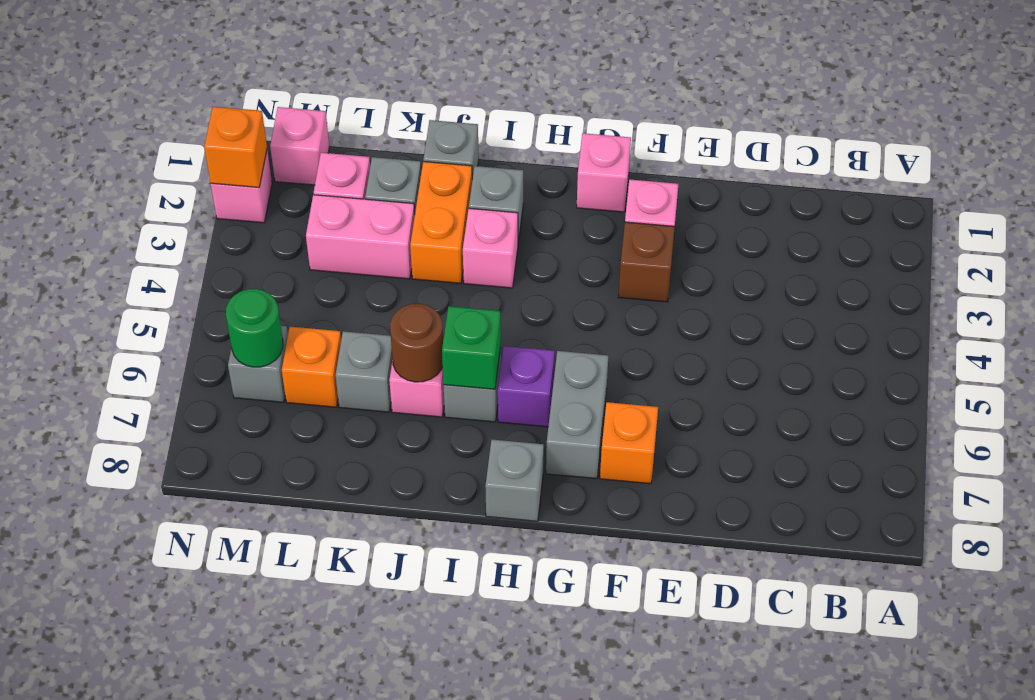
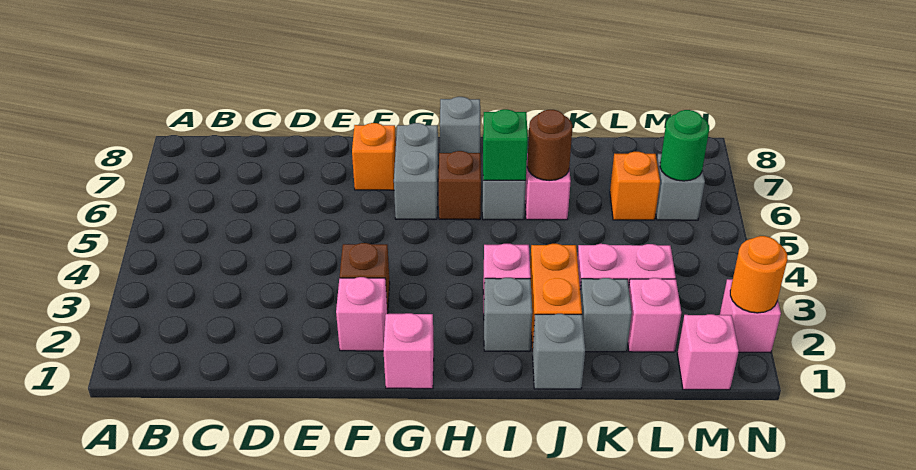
purple brick H6 level 1 -> brown brick H6 level 1
grey brick K6 level 1 -> none
orange brick N2 level 2 -> orange round brick N2 level 2

